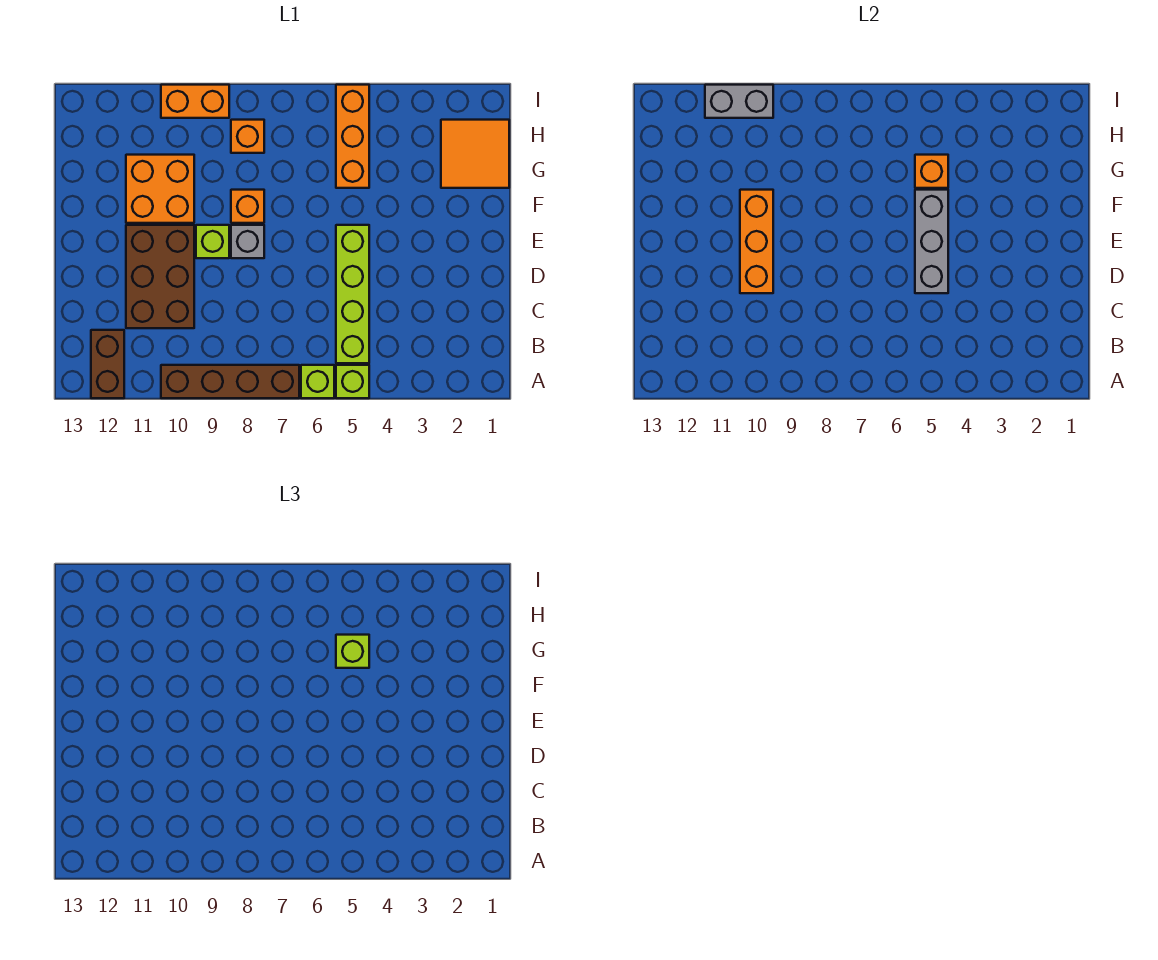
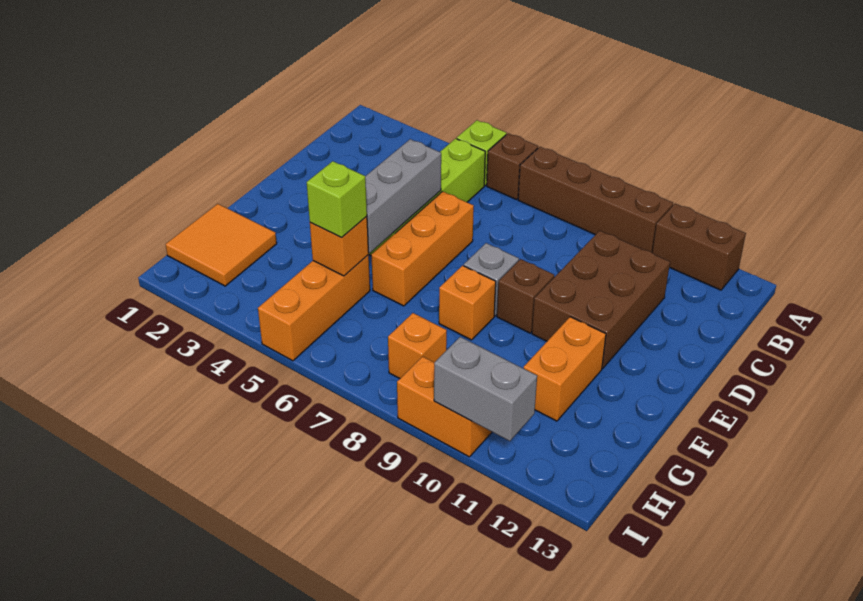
lime brick A6 level 1 -> brown brick A6 level 1
brown brick A12:B12 level 1 -> brown brick A11:A12 level 1
orange brick D10:F10 level 2 -> orange brick D6:F6 level 1
lime brick E9 level 1 -> brown brick E9 level 1
orange brick F10:G11 level 1 -> orange brick F11:G11 level 1

